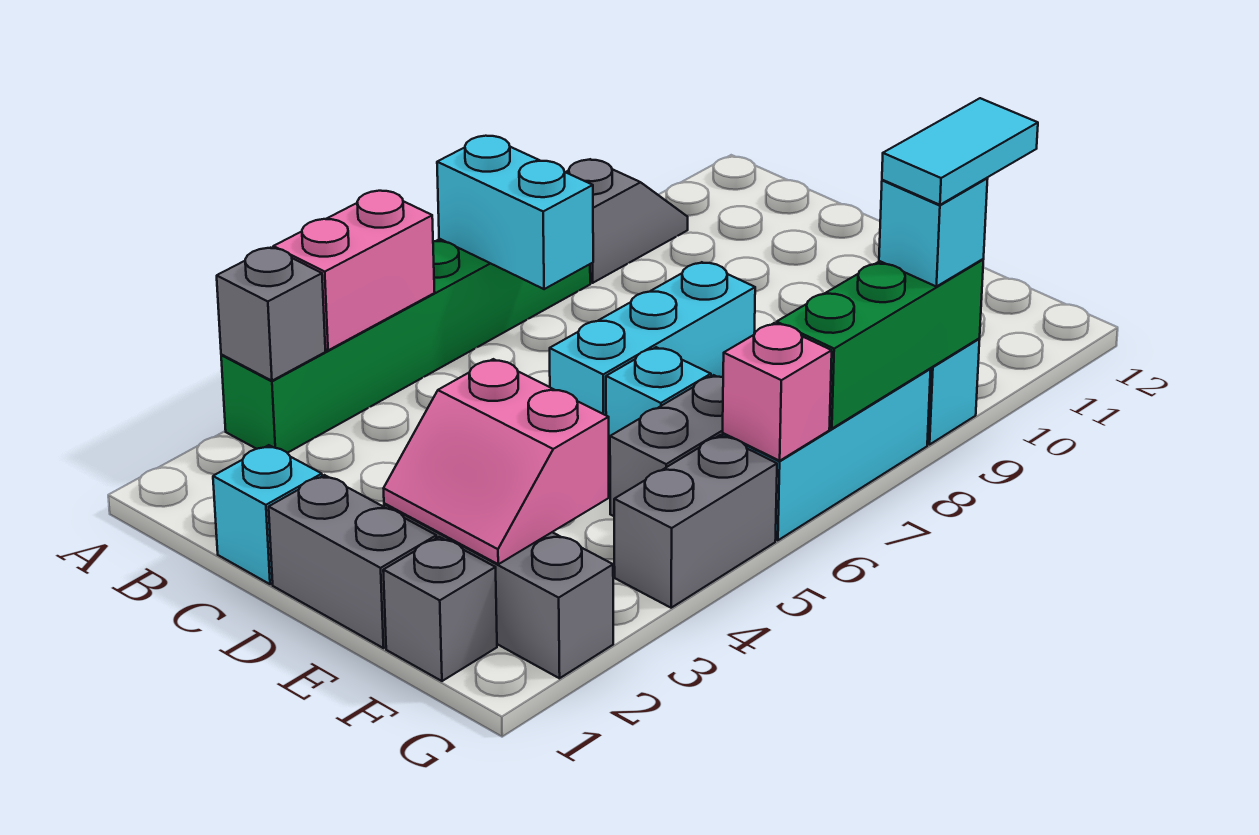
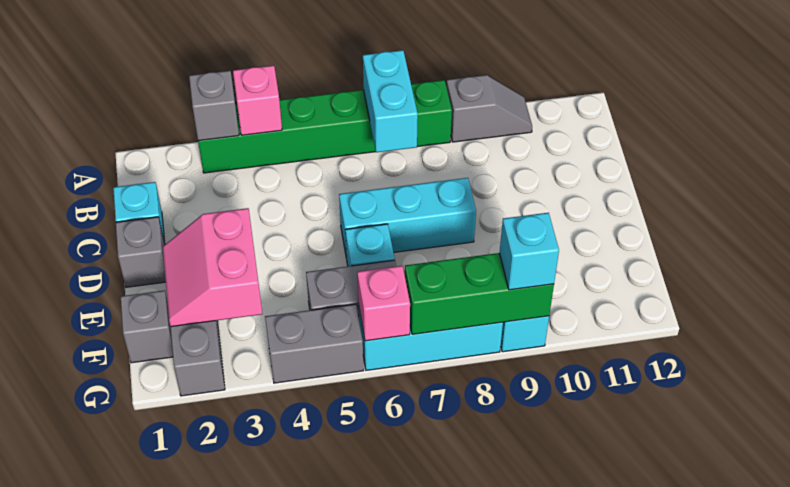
pink brick A4:A5 level 2 -> pink brick A4 level 2
grey brick D1:E1 level 1 -> grey brick D1 level 1
cyan tile G9:G10 level 4 -> none

